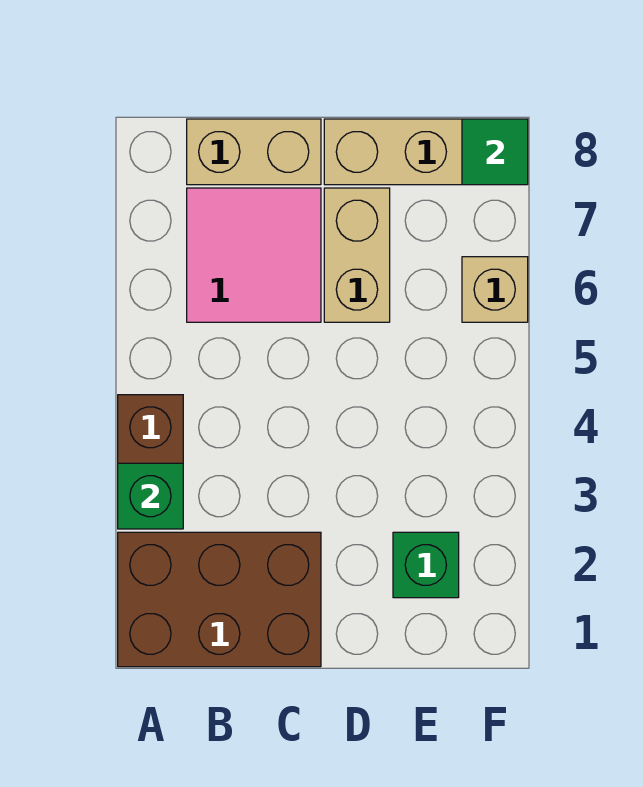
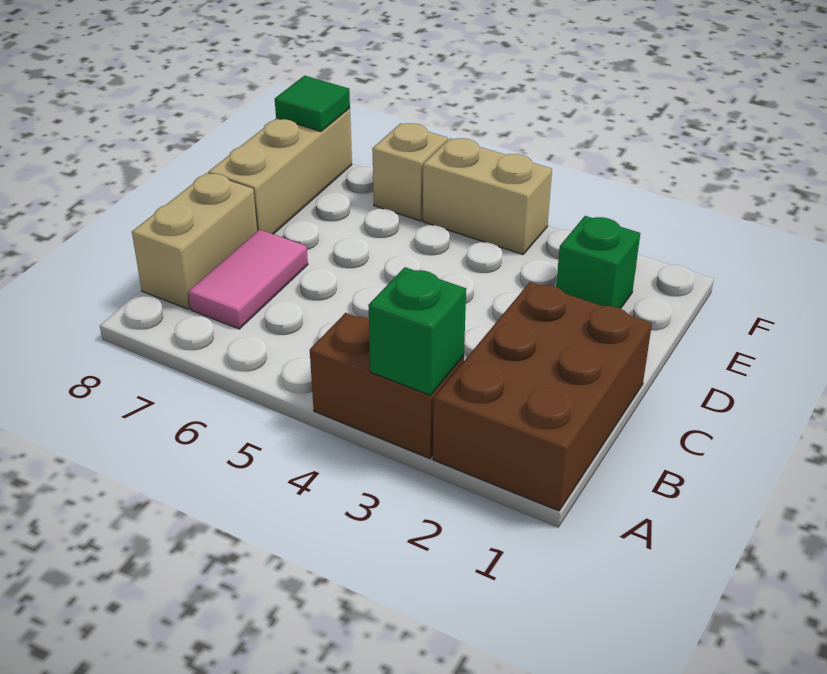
pink tile B6:C7 level 1 -> pink tile B7:C7 level 1
tan brick D6:D7 level 1 -> tan brick F4:F5 level 1

